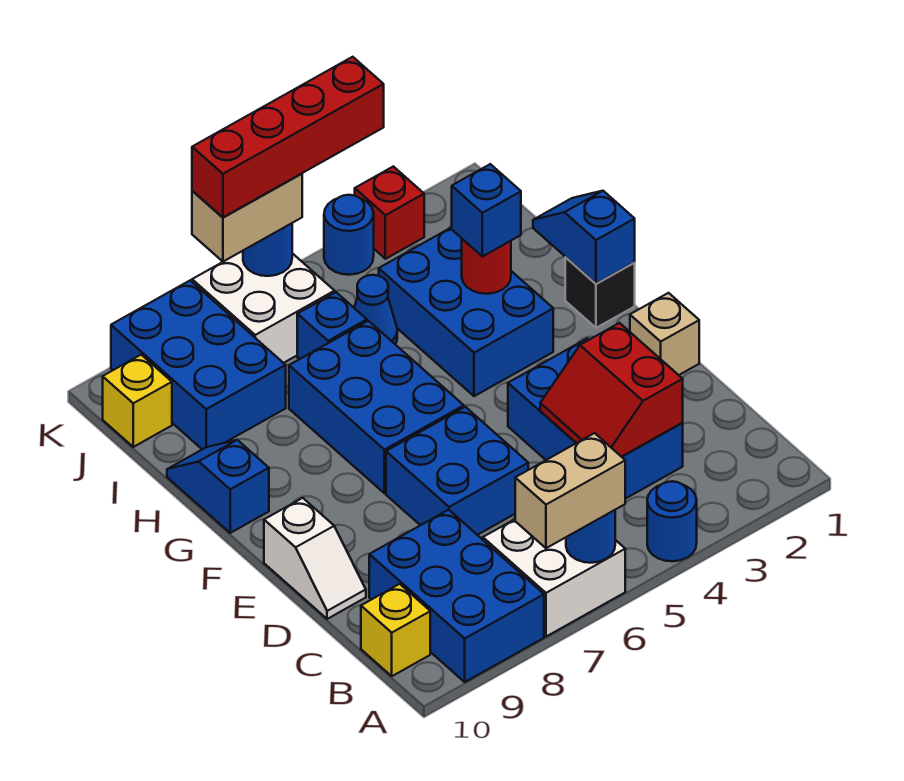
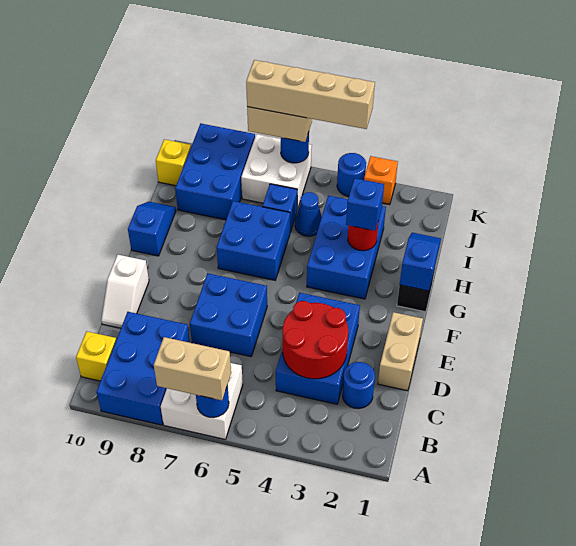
blue round brick A4 level 1 -> blue round brick C2 level 1
red slope C3:D4 level 2 top 3 -> red round brick C3:D4 level 2
tan brick E1 level 1 -> tan brick D1:E1 level 1
blue brick F6:H7 level 1 -> blue brick G6:H7 level 1
red brick K3 level 1 -> orange brick K3 level 1
red brick K4:K7 level 4 -> tan brick K4:K7 level 4

